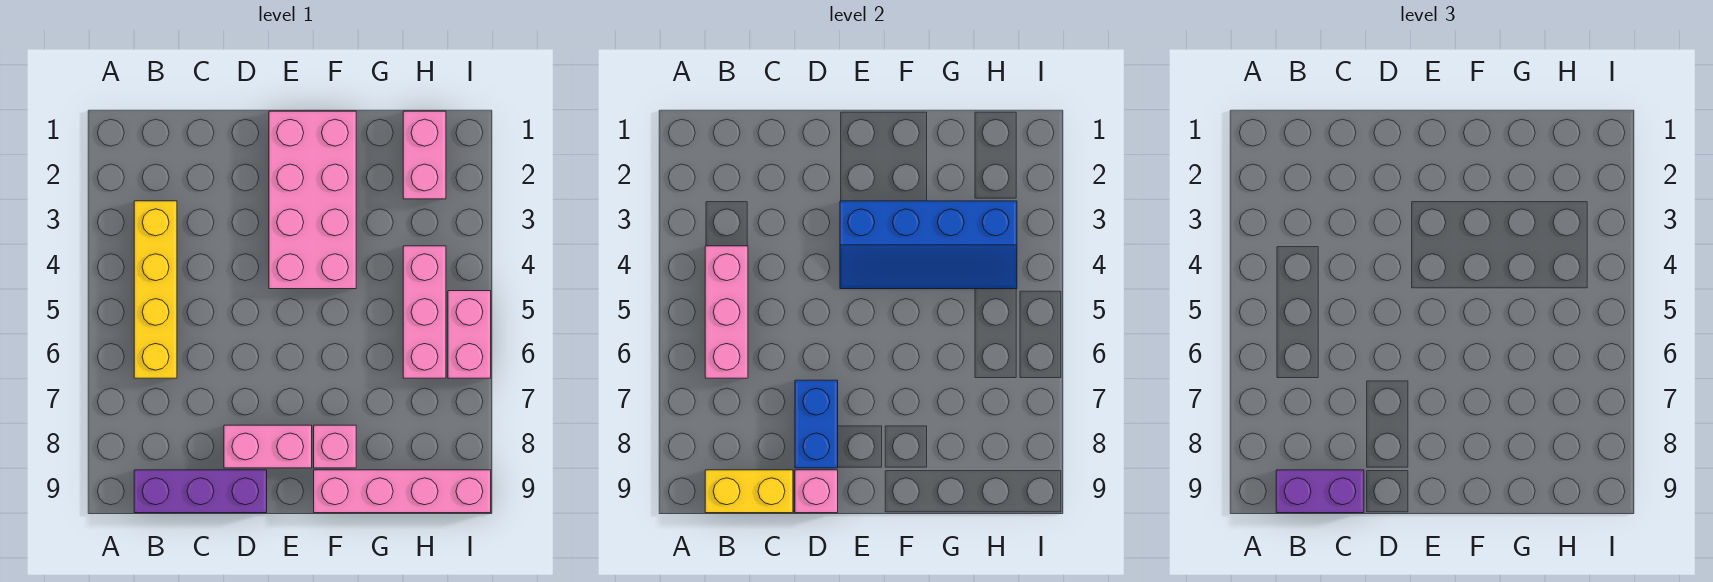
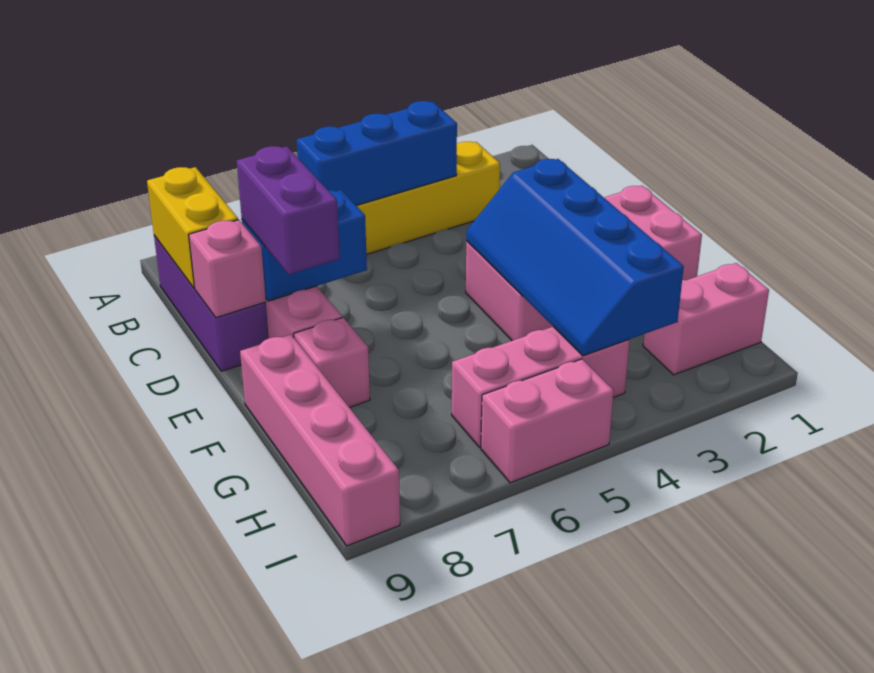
pink brick B4:B6 level 2 -> blue brick B4:B6 level 2
purple brick B9:C9 level 3 -> purple brick D8:E8 level 3

